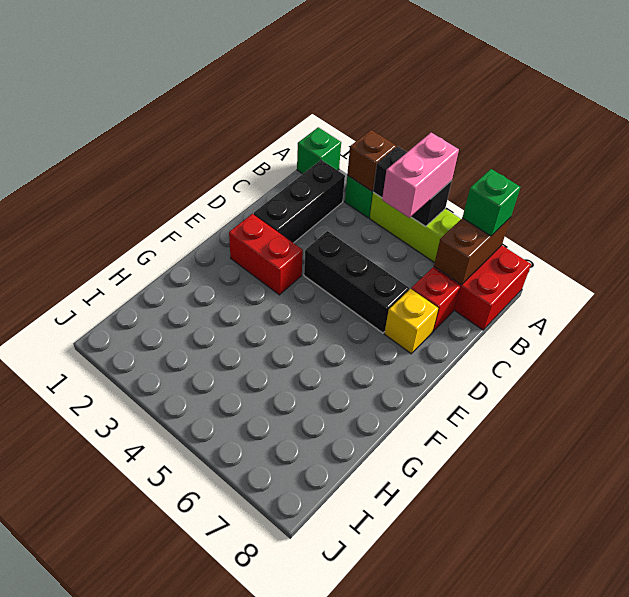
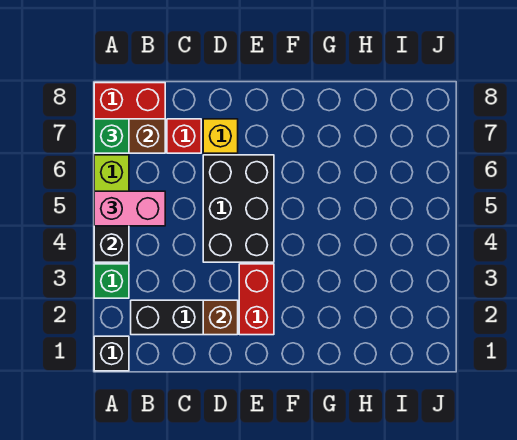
green brick A1 level 1 -> black brick A1 level 1
brown brick A3 level 2 -> brown brick D2 level 2
black brick D4:D6 level 1 -> black brick D4:E6 level 1

